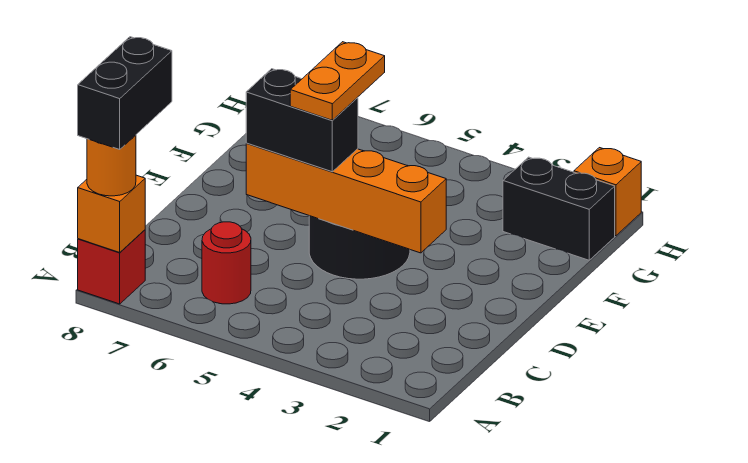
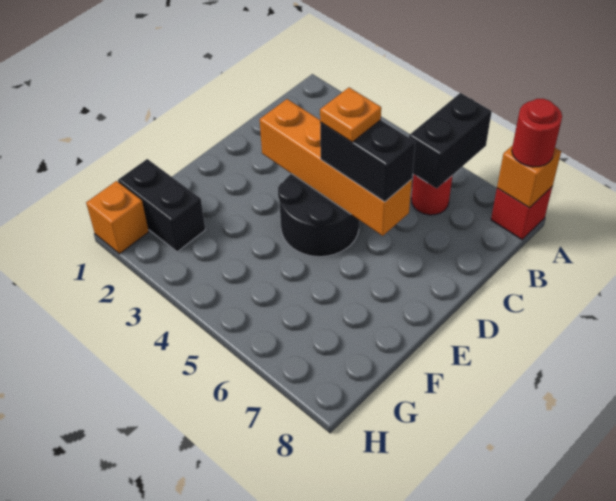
orange round brick A8 level 3 -> red round brick A8 level 3
black brick A8:B8 level 4 -> black brick A6:B6 level 2
orange plate D5:E5 level 4 -> orange plate D5 level 4

